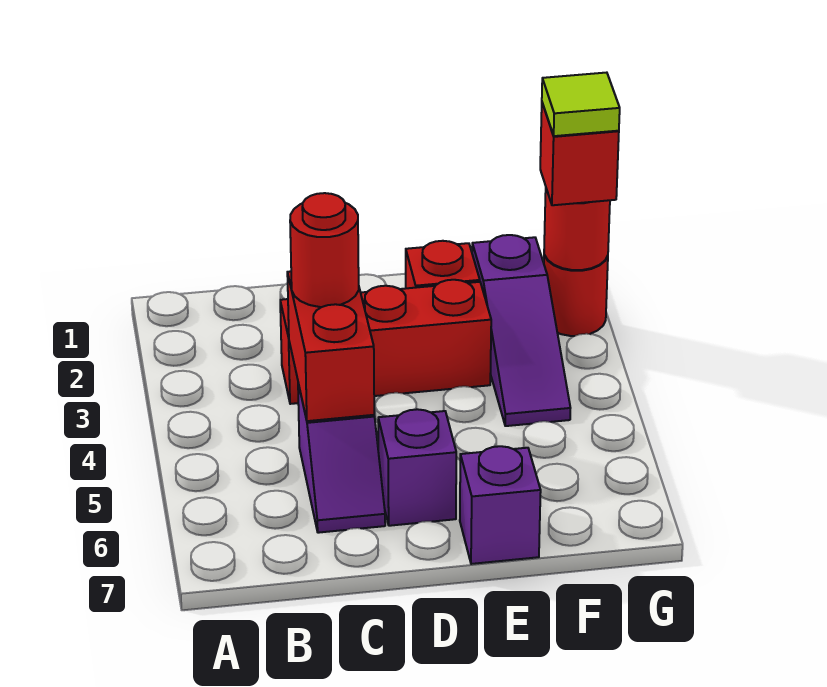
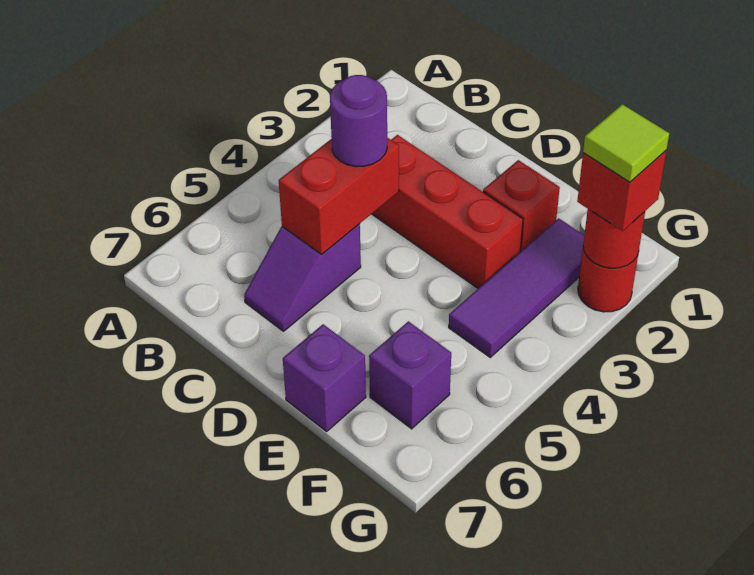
red round brick C4 level 3 -> purple round brick C4 level 3
purple brick D6 level 1 -> purple brick F6 level 1
purple slope F2:F4 level 1 top 2 -> purple tile F2:F4 level 1

